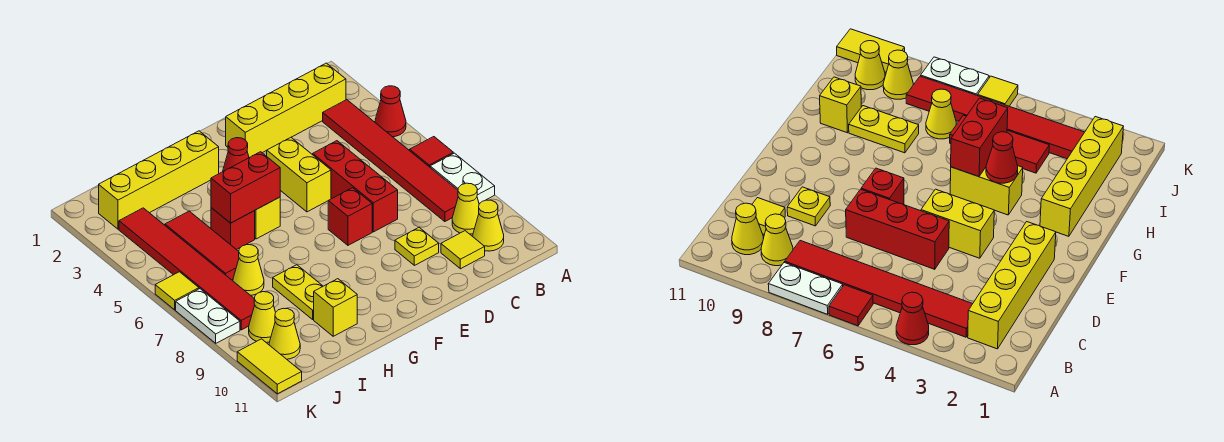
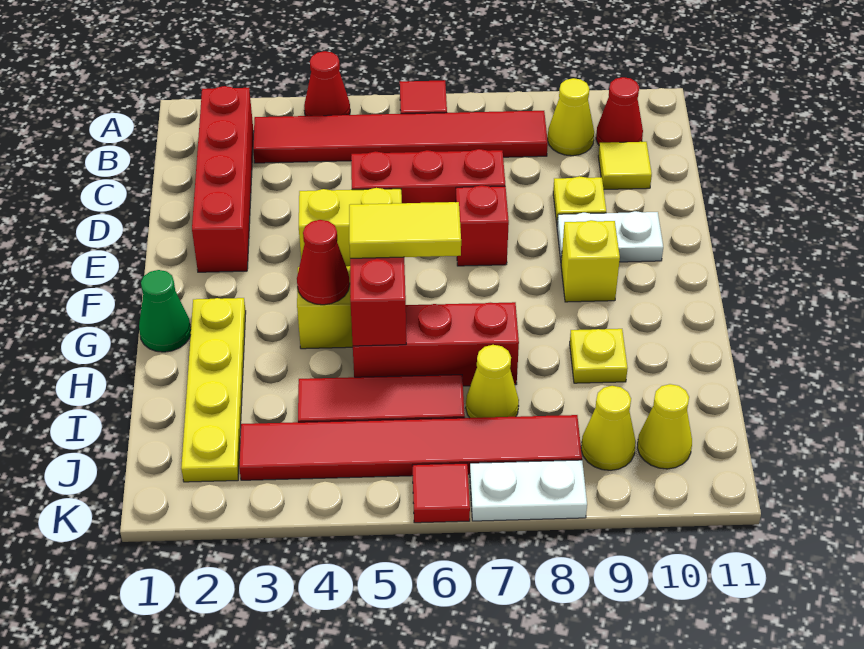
white plate A7:A8 level 1 -> white plate E9:E10 level 1
yellow brick B2:E2 level 1 -> red brick B2:E2 level 1
yellow cone B10 level 1 -> red cone B10 level 1
none -> green cone G1 level 1
yellow brick G2:J2 level 1 -> yellow plate G2:J2 level 1
red brick H5 level 1 -> red brick H5:H7 level 1
yellow plate H8:H9 level 1 -> yellow plate H9 level 1
yellow brick H10 level 1 -> yellow brick F9 level 1
yellow tile K6 level 1 -> red tile K6 level 1
yellow tile K10:K11 level 1 -> yellow tile G5:G6 level 3

